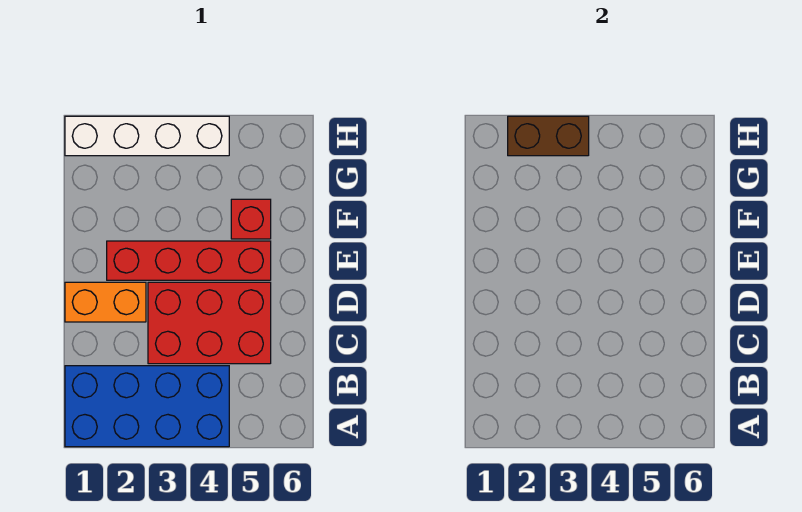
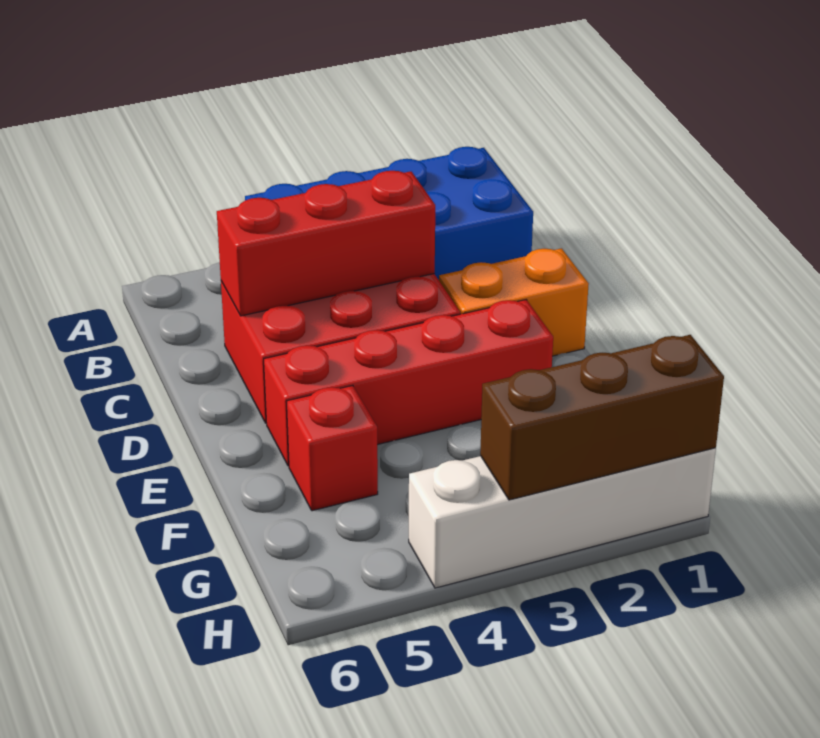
none -> red brick C3:C5 level 2
brown brick H2:H3 level 2 -> brown brick H1:H3 level 2

